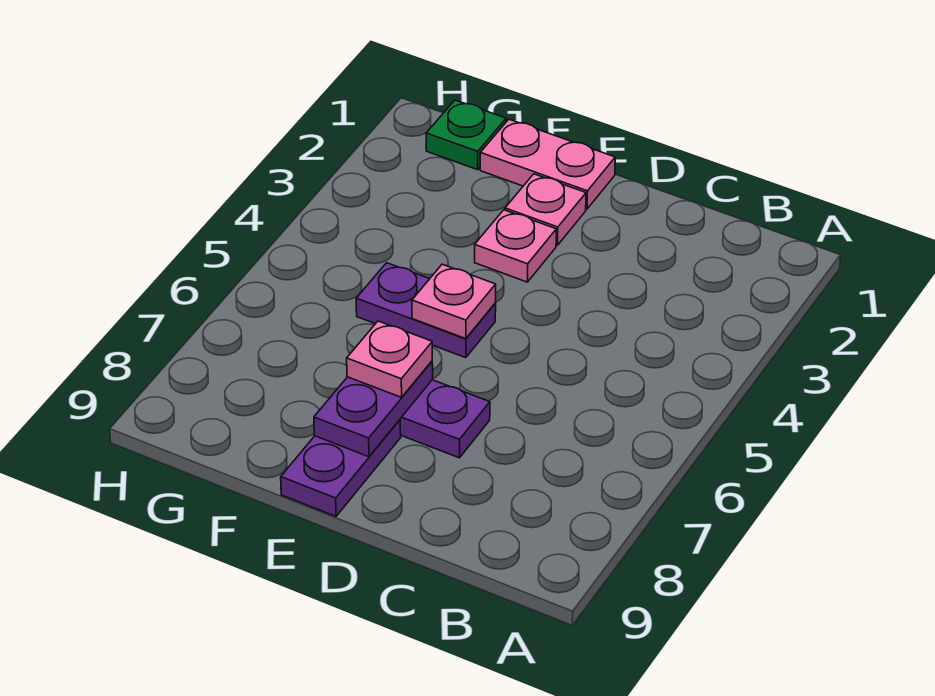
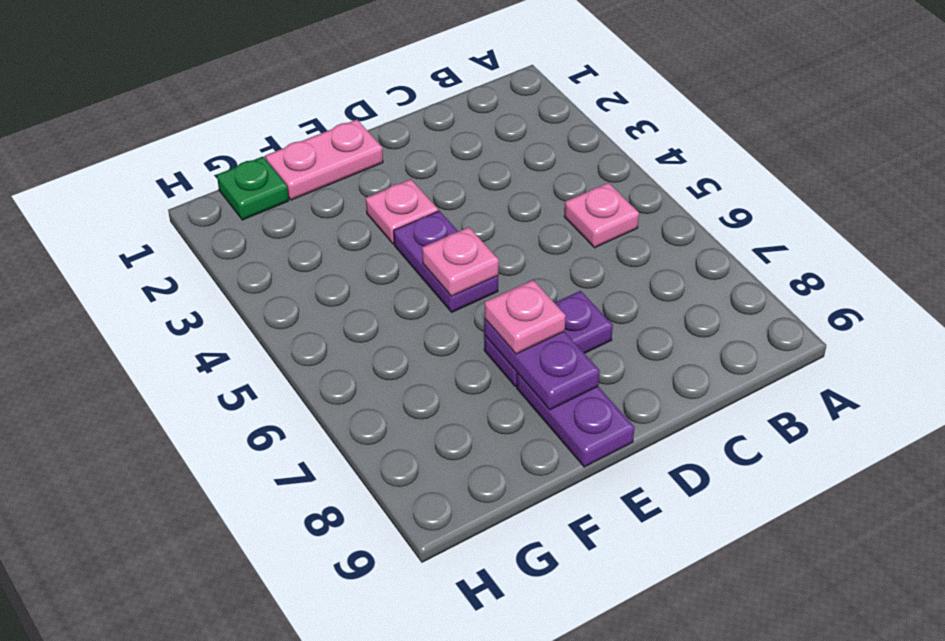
pink plate E2 level 1 -> pink plate B5 level 1
purple plate E5:F5 level 1 -> purple plate E4:E5 level 1

